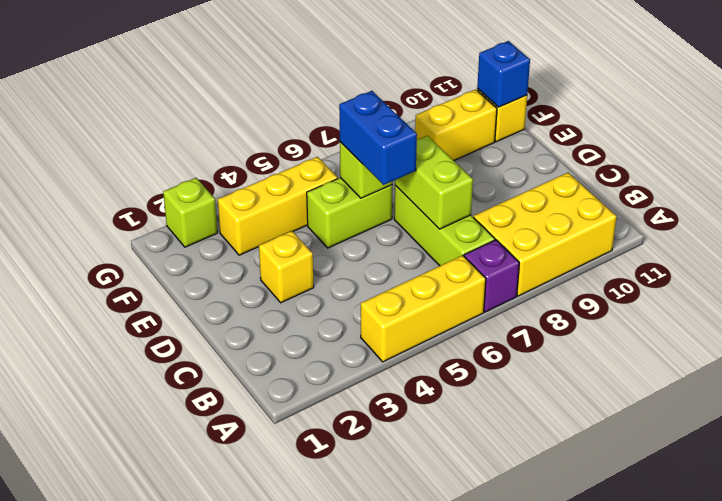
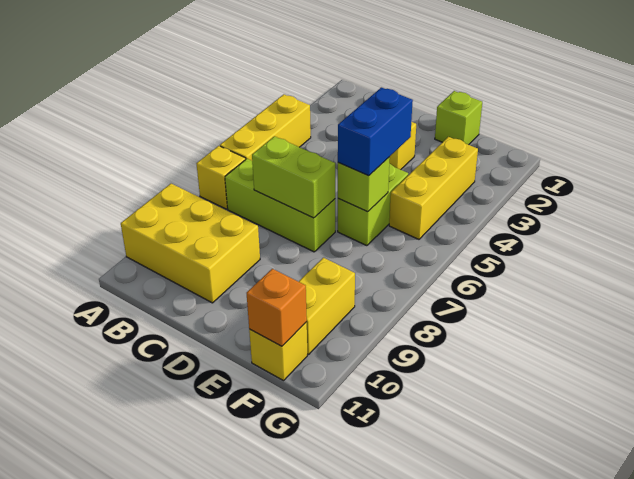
purple brick A7 level 1 -> yellow brick A7 level 1
yellow brick A8:B10 level 1 -> yellow brick A9:C10 level 1
blue brick D6:E6 level 3 -> blue brick E5:E6 level 3
blue brick F11 level 2 -> orange brick F11 level 2
lime brick G2 level 1 -> lime brick E1 level 1

